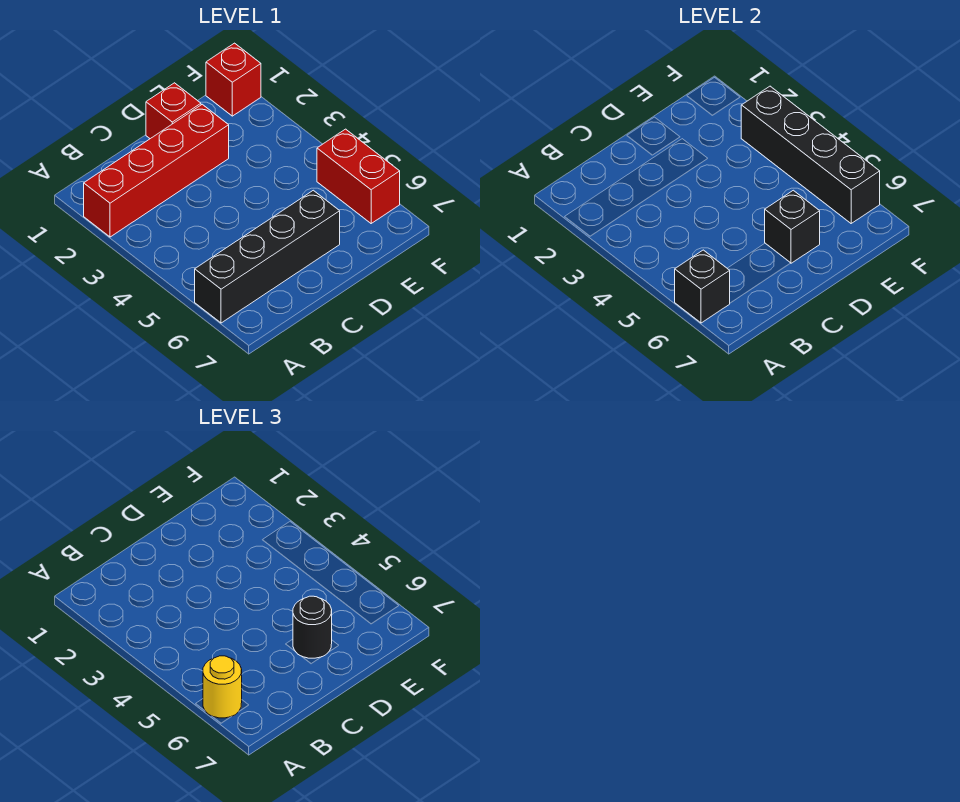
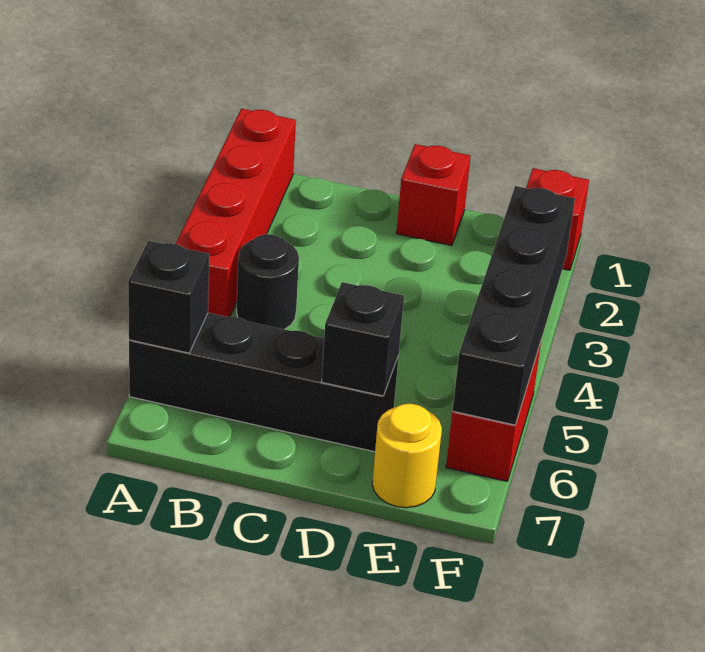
red brick A2:D2 level 1 -> red brick A1:A4 level 1
yellow round brick A6 level 3 -> yellow round brick E7 level 1
black round brick D6 level 3 -> black round brick B4 level 1

